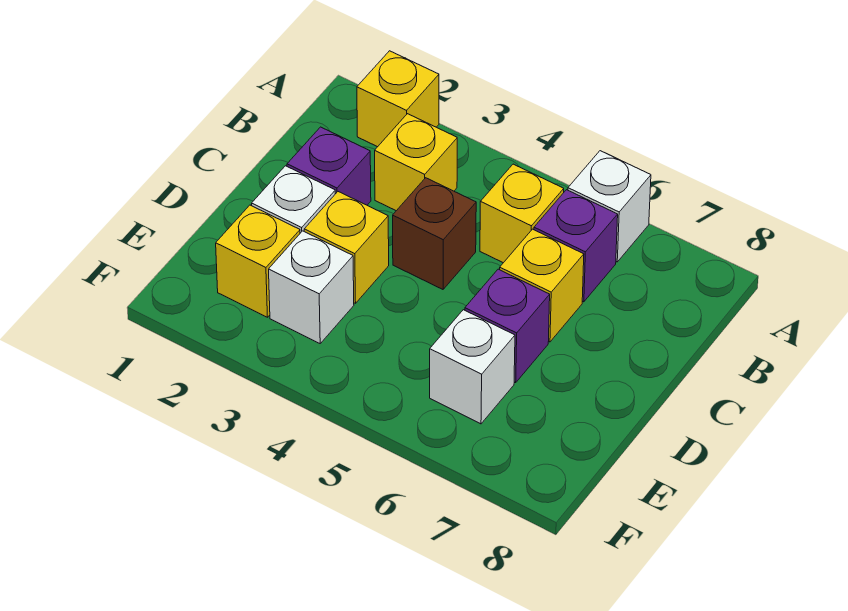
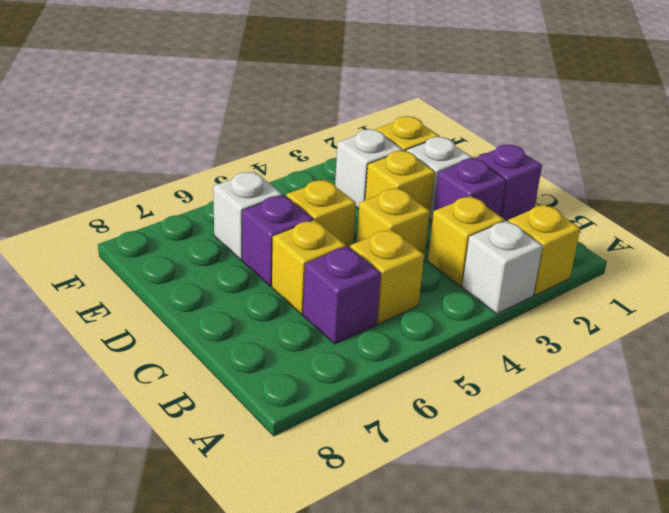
white brick A6 level 1 -> white brick A3 level 1
none -> purple brick C1 level 1
brown brick C4 level 1 -> yellow brick C4 level 1
none -> yellow brick D5 level 1

